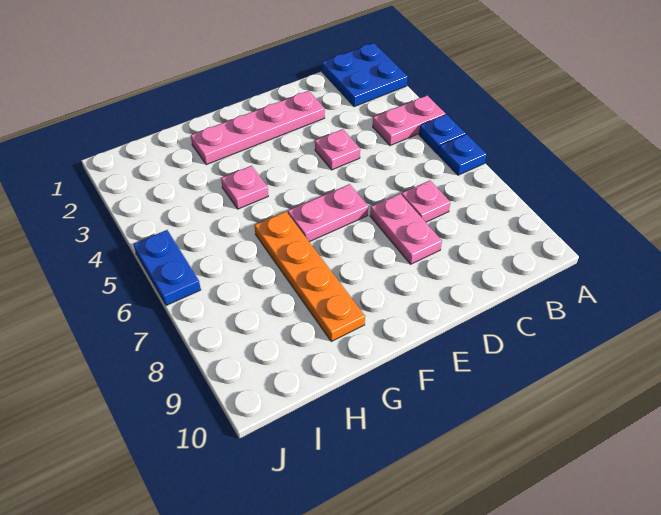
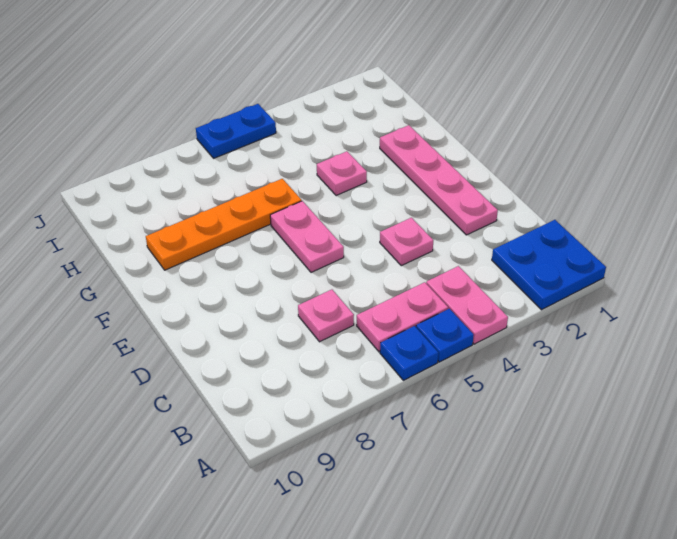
pink plate D7:D8 level 1 -> pink plate B5:B6 level 1

